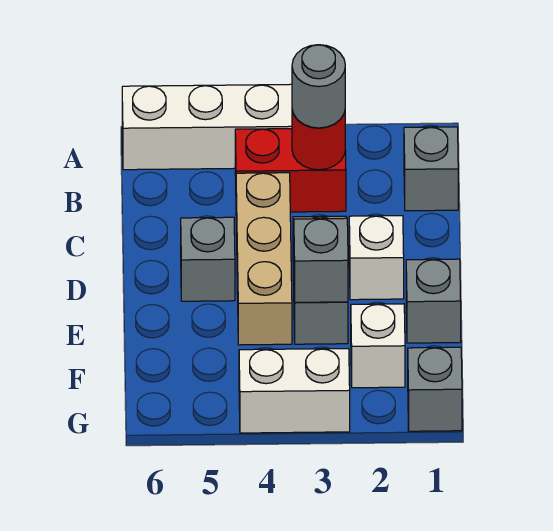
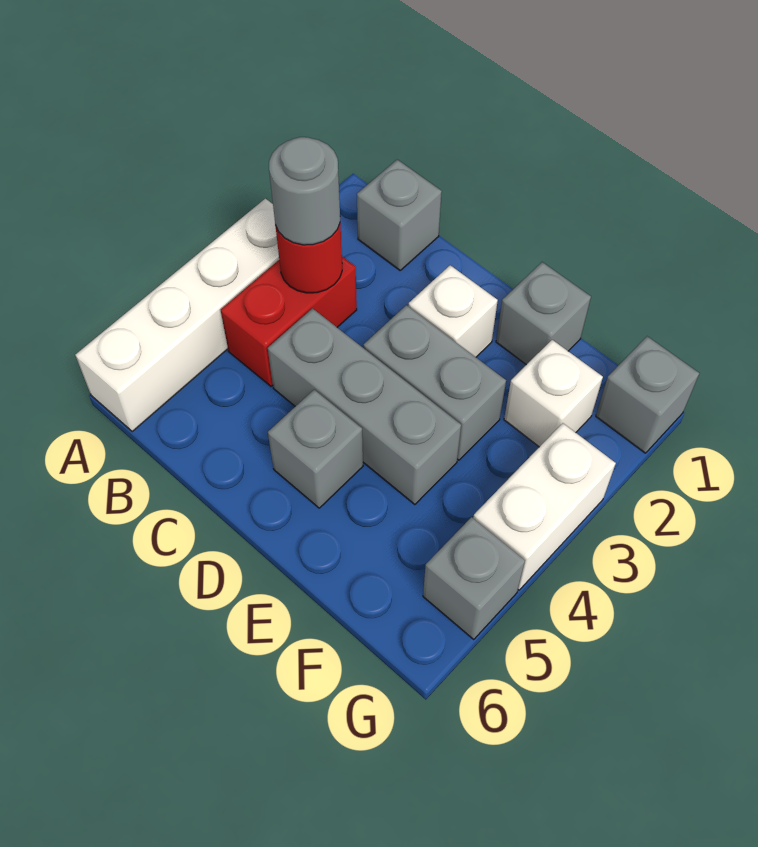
tan brick C4:E4 level 1 -> grey brick C4:E4 level 1
grey brick E3 level 2 -> grey brick G5 level 1

